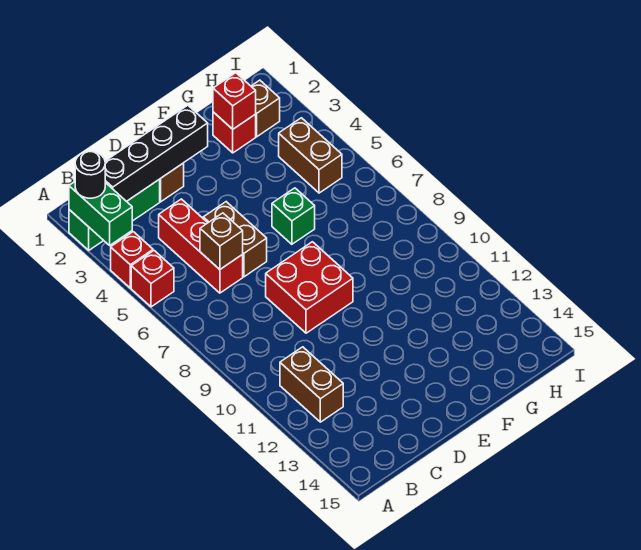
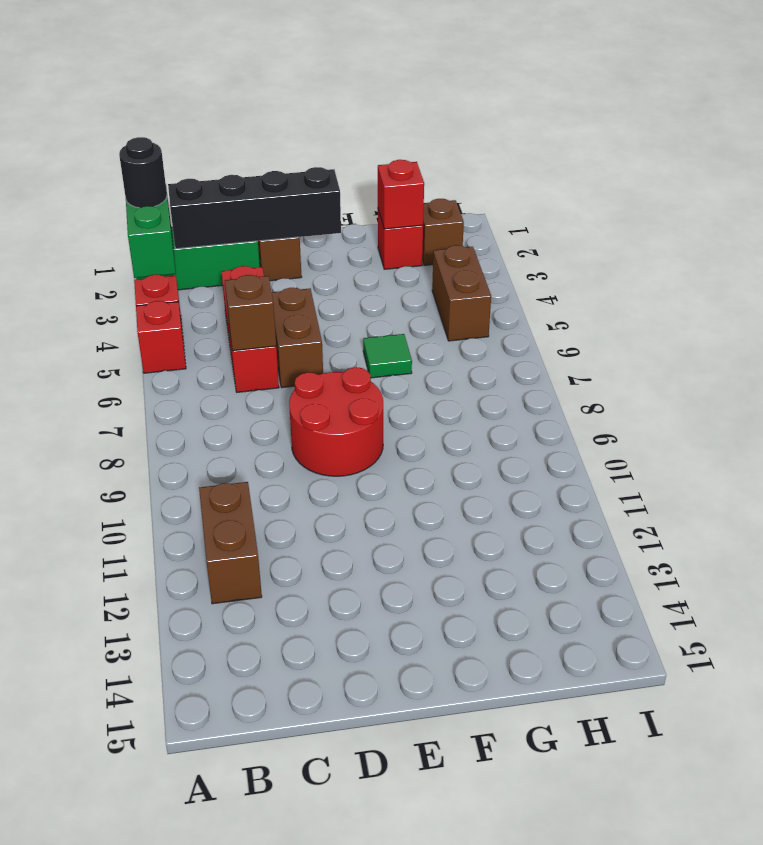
red brick D8:E9 level 1 -> red round brick D8:E9 level 1
green brick F6 level 1 -> green tile F6 level 1

